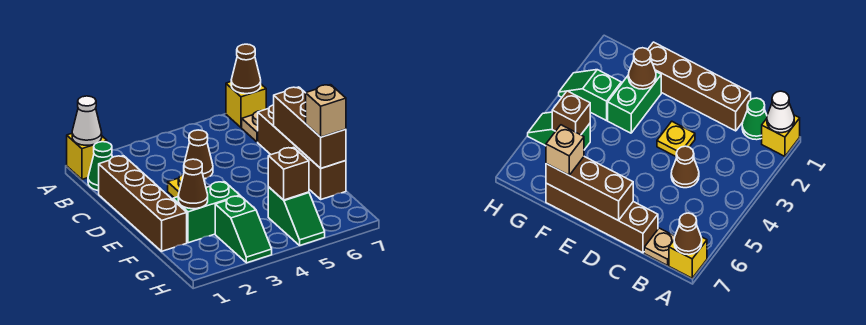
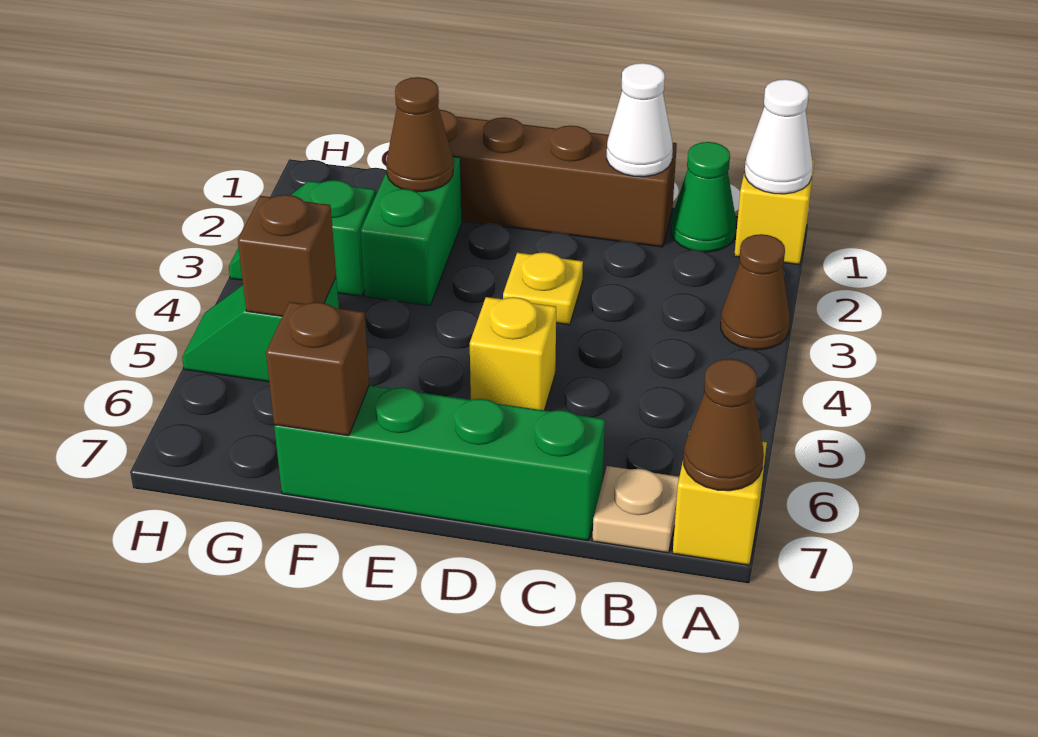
none -> white cone C1 level 2
brown cone C4 level 1 -> brown cone A3 level 1
brown brick C7:F7 level 1 -> green brick C7:F7 level 1
none -> yellow brick D5 level 1
brown brick D7:F7 level 2 -> brown brick F7 level 2
tan brick F7 level 3 -> none

